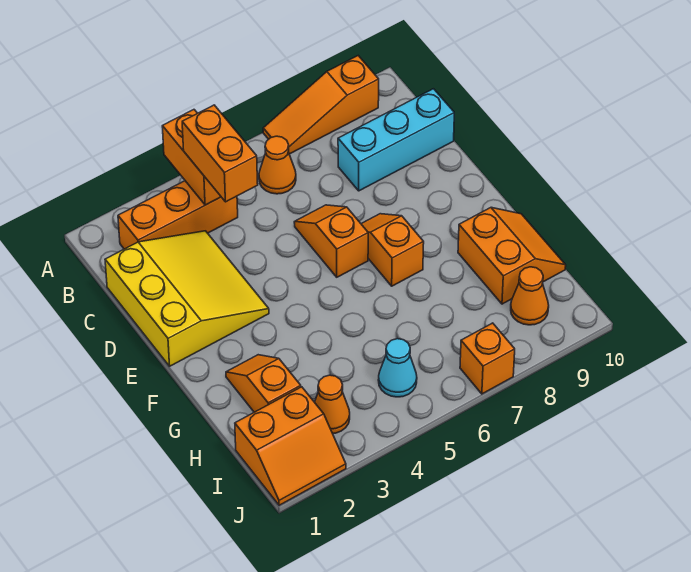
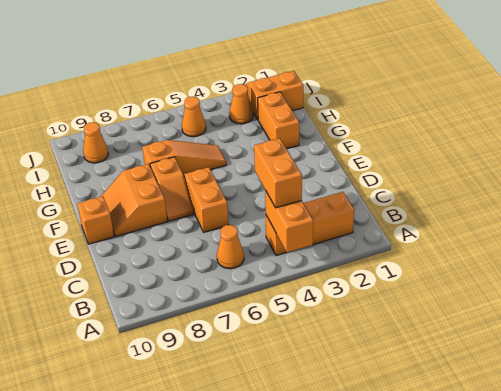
orange slope A7:A9 level 1 top 9 -> orange slope G5:G7 level 1 top 7
yellow slope C1:E3 level 1 top 1 -> none
cyan brick C8:C10 level 1 -> none
orange slope D6:E6 level 1 top E -> orange brick D6:E6 level 1
orange slope G2:H2 level 1 top H -> orange brick G2:H2 level 1
orange slope G9:H10 level 1 top 9 -> orange slope E8:F9 level 1 top 8
cyan cone I5 level 1 -> orange cone I5 level 1
orange brick J7 level 1 -> orange brick E10 level 1

